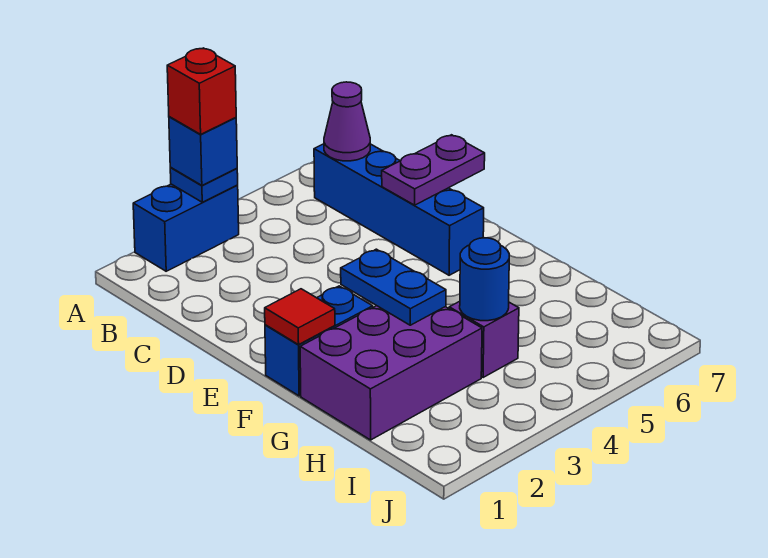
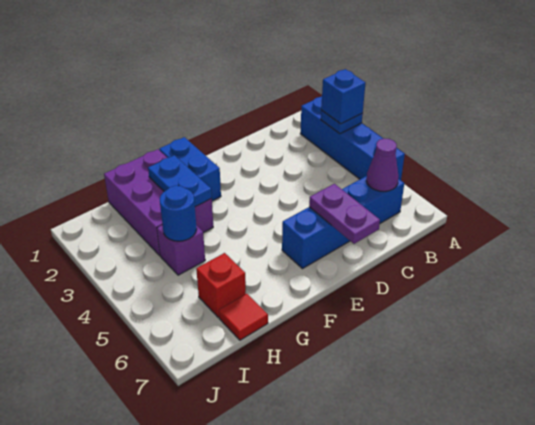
blue brick A2:A3 level 1 -> blue brick A2:A5 level 1
red brick A3 level 4 -> red brick H6 level 1
red tile F1 level 2 -> red tile H7 level 1
blue plate F3:G3 level 2 -> blue plate G2:G3 level 2

